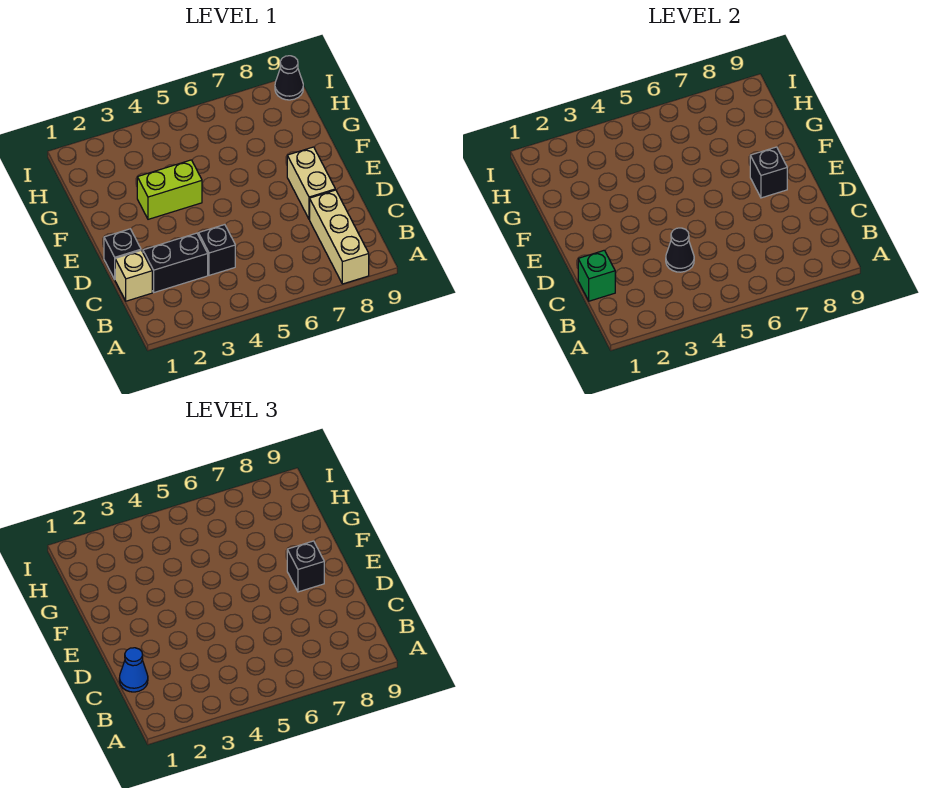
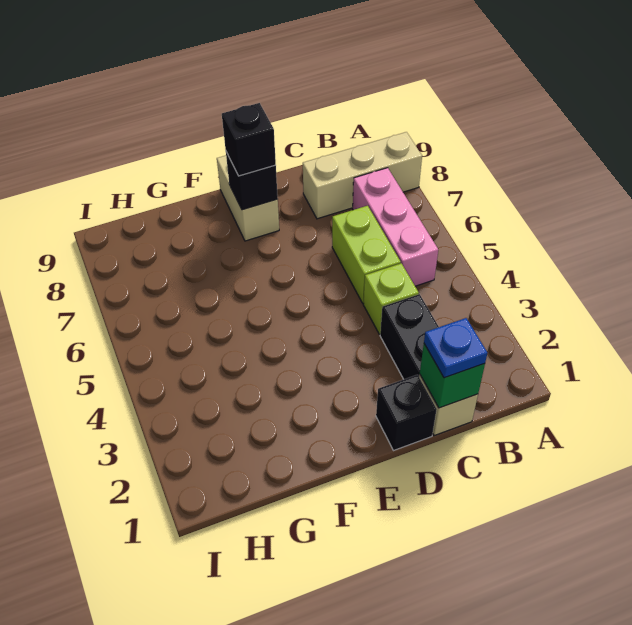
none -> pink brick B5:B7 level 1
blue cone C1 level 3 -> blue plate C1 level 3
black brick C4 level 1 -> lime brick C4 level 1
black cone C4 level 2 -> none
tan brick D8:E8 level 1 -> tan brick E8:E9 level 1
lime brick F3:F4 level 1 -> lime brick C5:C6 level 1
black cone I9 level 1 -> none

